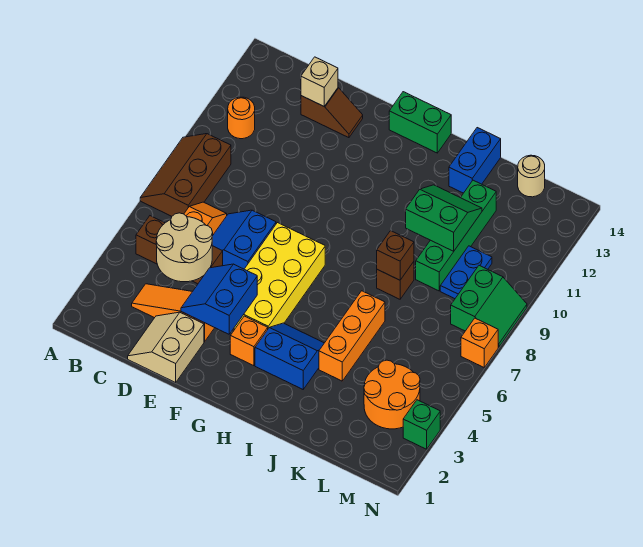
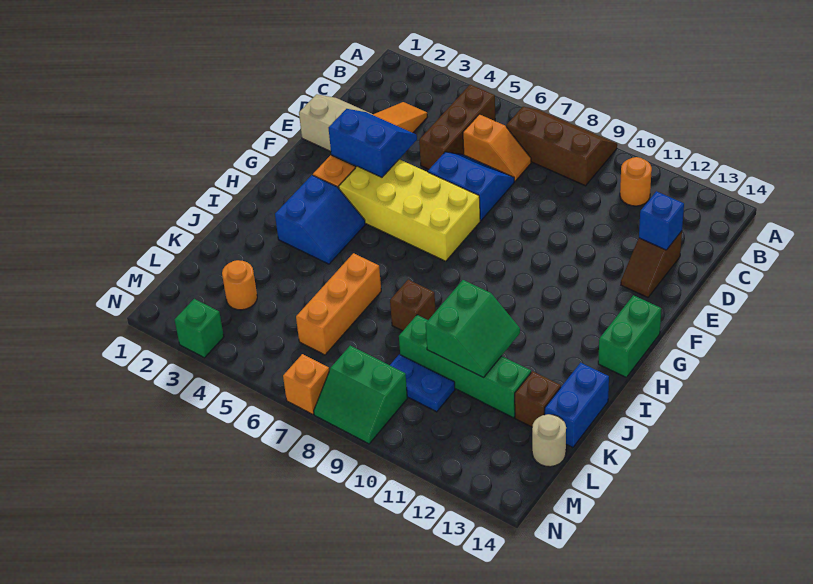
tan round brick C4:D5 level 2 -> none
tan brick D13 level 2 -> blue brick D13 level 2
orange brick J4:J6 level 1 -> orange brick J6:L6 level 1
brown brick J8 level 2 -> brown brick K13 level 1
blue brick J13:J14 level 1 -> blue brick J14:K14 level 1
orange round brick L3:M4 level 1 -> orange round brick L3 level 1

